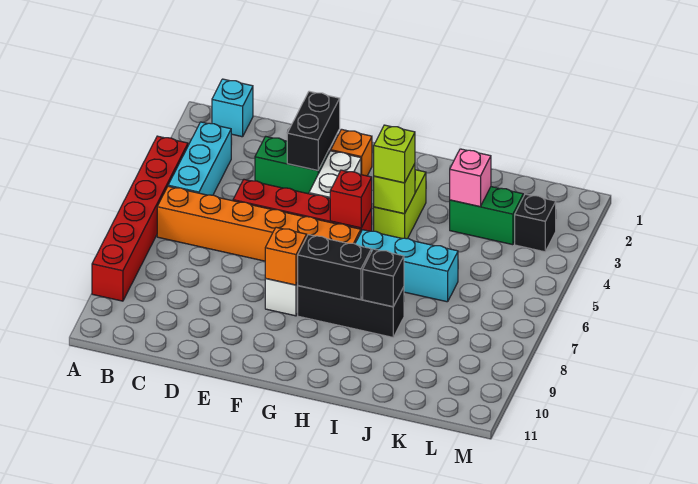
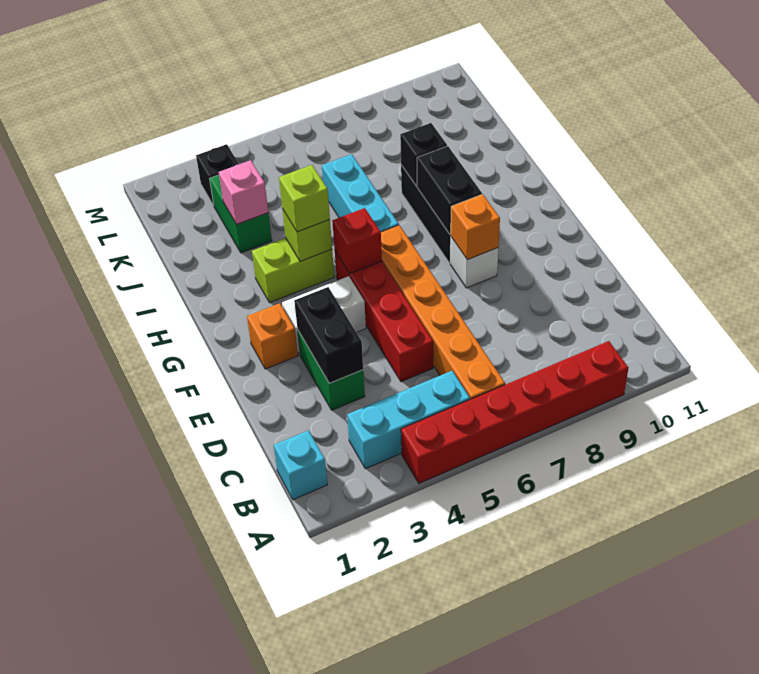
black brick E2:E3 level 2 -> black brick D3:E3 level 2

